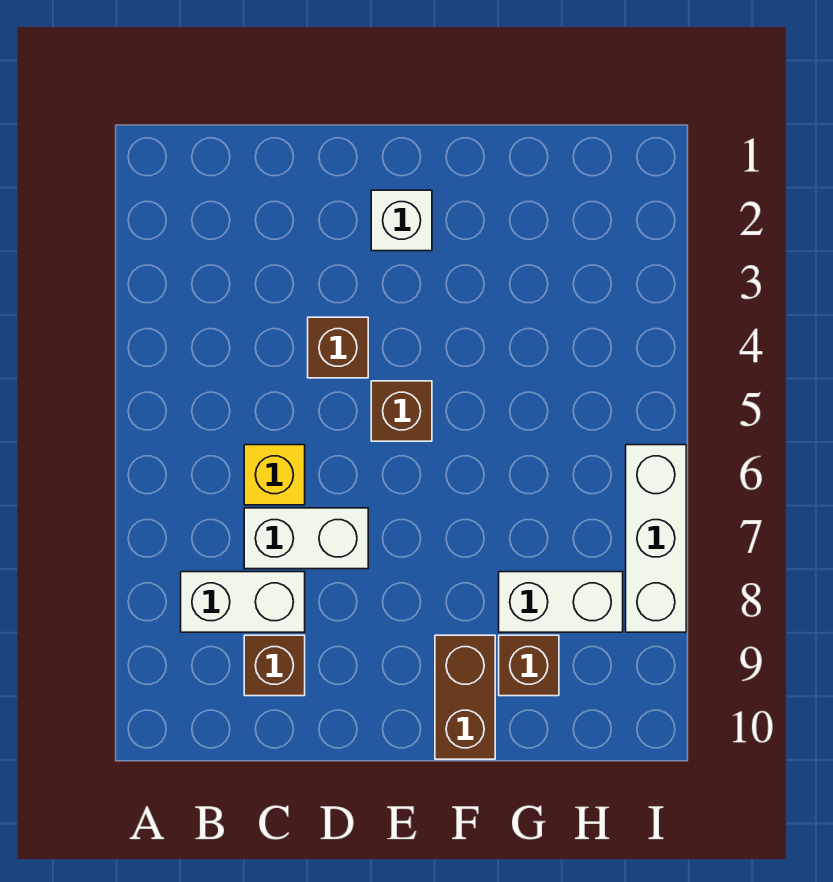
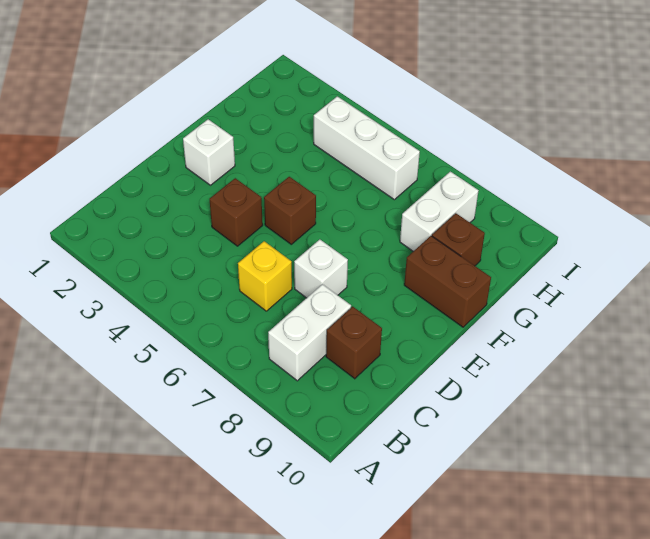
white brick C7:D7 level 1 -> white brick D7 level 1
white brick I6:I8 level 1 -> white brick H4:H6 level 1

